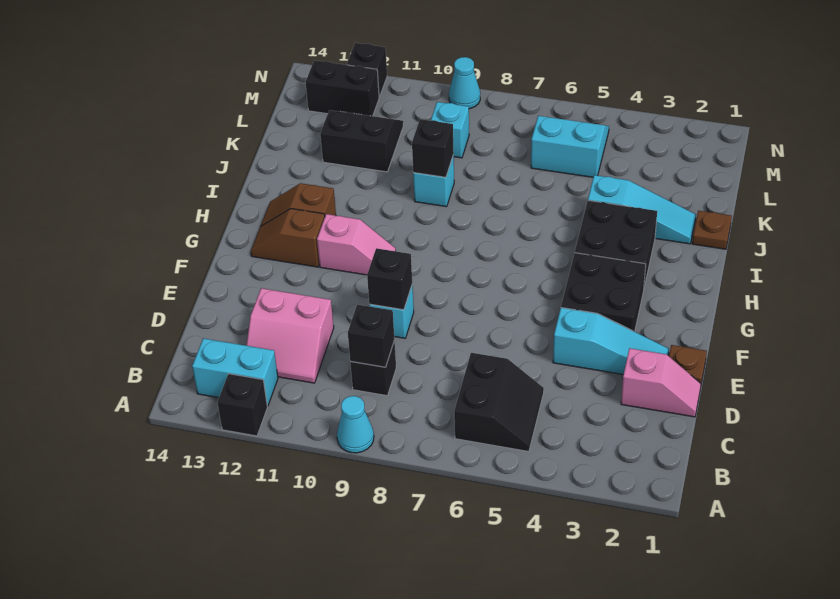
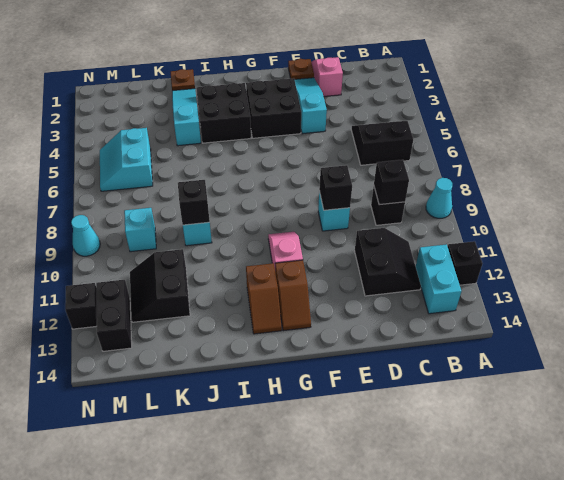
pink slope C11:D12 level 1 top D -> black slope C11:D12 level 1 top D

